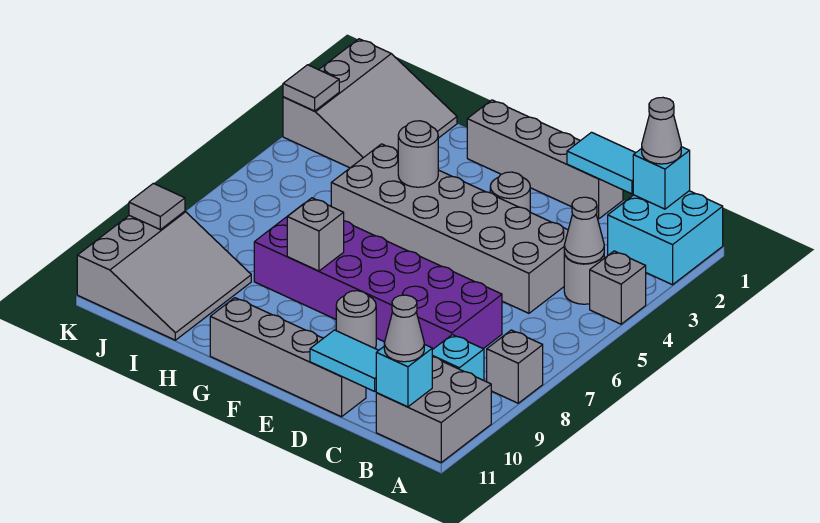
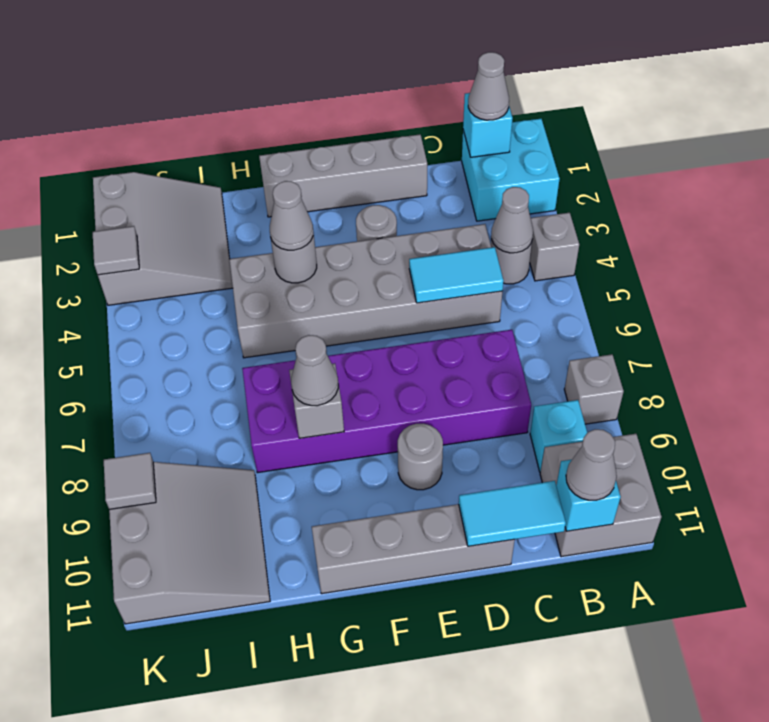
cyan tile C1:D1 level 2 -> cyan tile C5:D5 level 2
none -> grey cone G4 level 3
none -> grey cone G8 level 3

